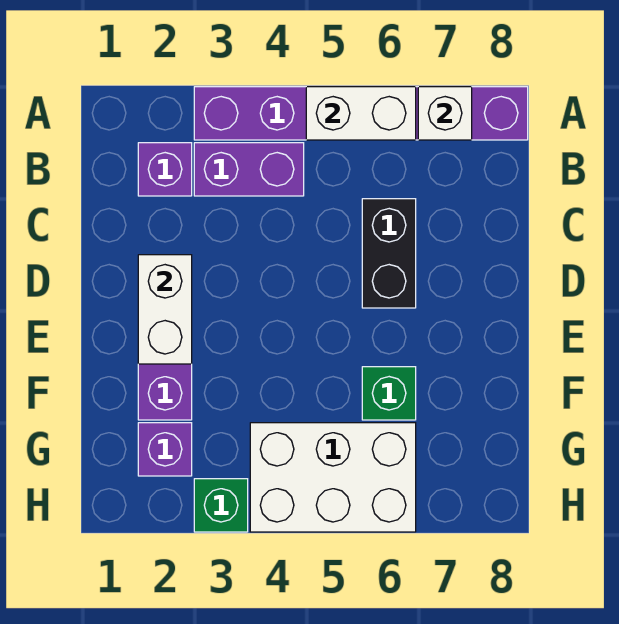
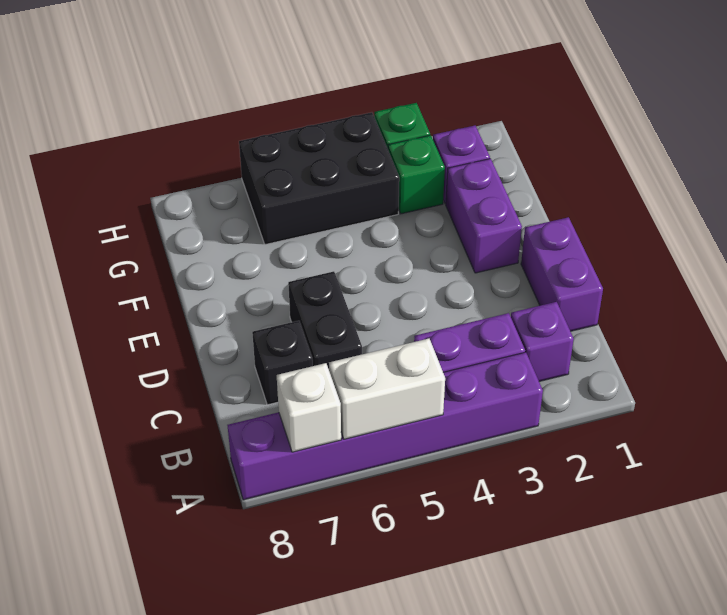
none -> purple brick C1:D1 level 1
none -> black brick C7 level 1
white brick D2:E2 level 2 -> none
green brick F6 level 1 -> green brick G3 level 1
white brick G4:H6 level 1 -> black brick G4:H6 level 1

